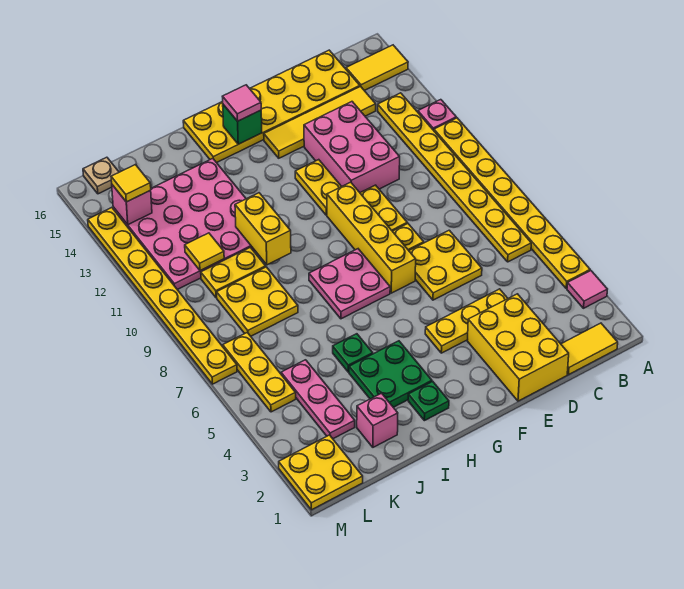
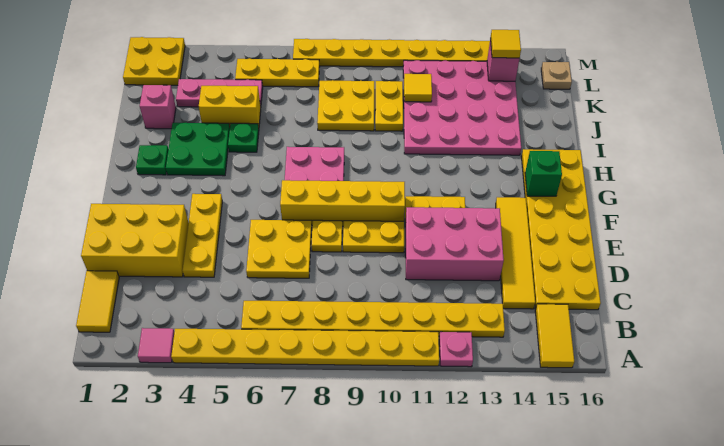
pink tile G15 level 3 -> none
yellow brick I10:I11 level 2 -> yellow brick J4:J5 level 1

